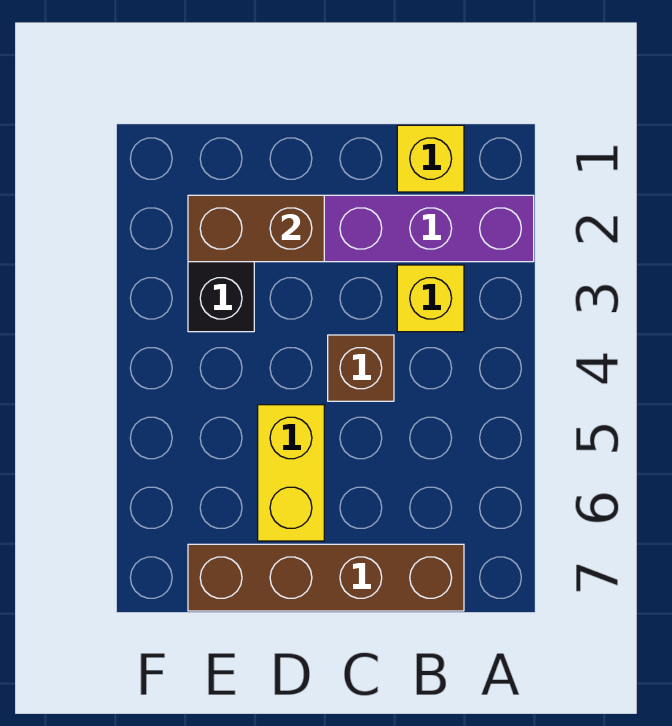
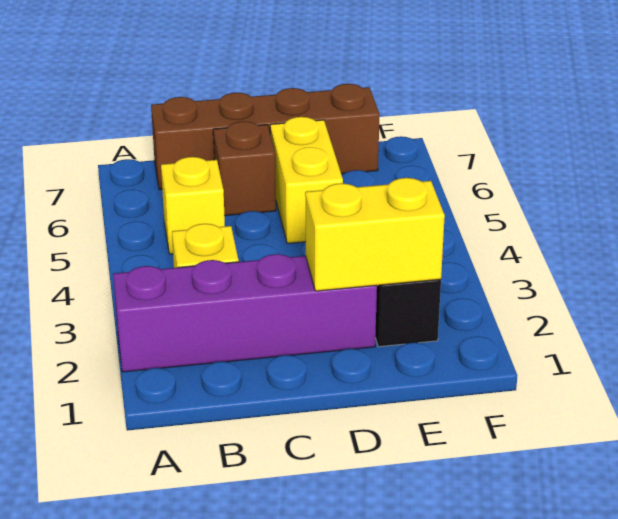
yellow brick B1 level 1 -> yellow brick B5 level 1
brown brick C4 level 1 -> brown brick C6 level 1
brown brick D2:E2 level 2 -> yellow brick D2:E2 level 2

